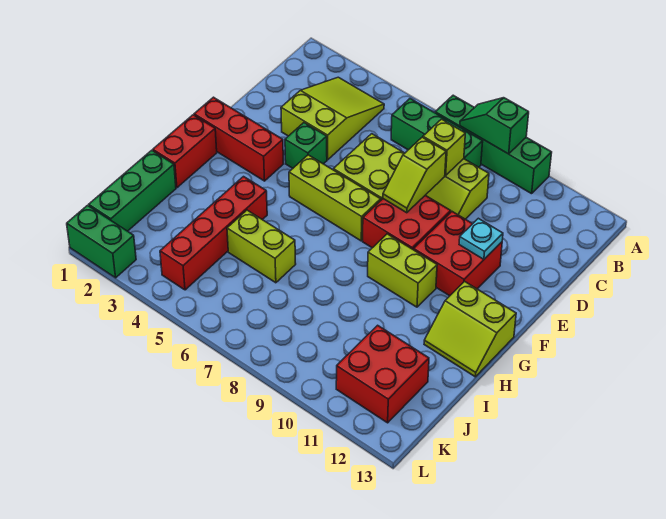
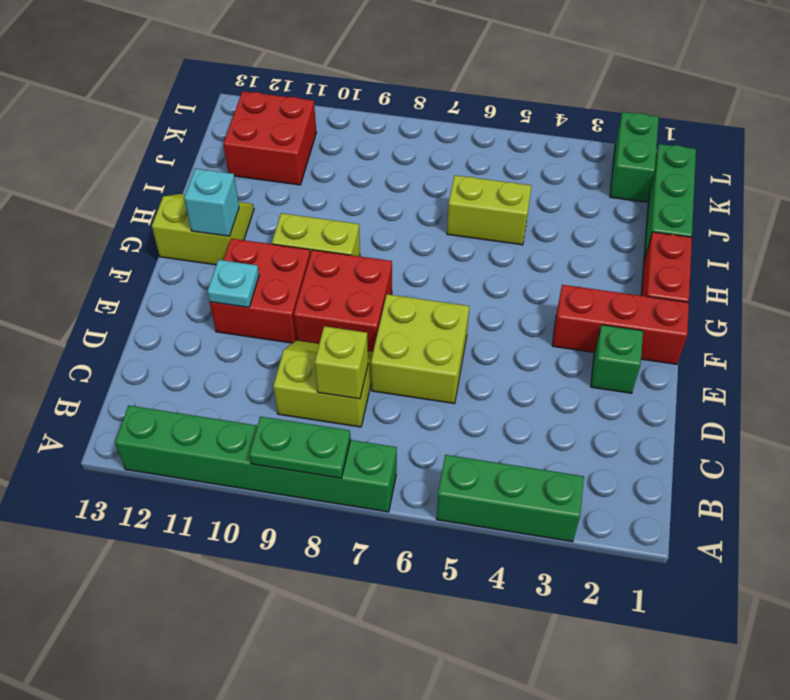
green brick A7:A10 level 1 -> green brick A7:A12 level 1
green slope A8:A9 level 2 top 9 -> green plate A8:A9 level 2
lime slope B3:D4 level 1 top D -> none
green brick B6:B8 level 1 -> green brick A3:A5 level 1
lime slope D8:E8 level 2 top D -> none
green brick E4 level 1 -> green brick E2 level 1
lime brick F5:F7 level 1 -> none
none -> cyan brick G12 level 2
red brick H4:K4 level 1 -> none
green brick L1:L2 level 1 -> green brick K2:L2 level 1

